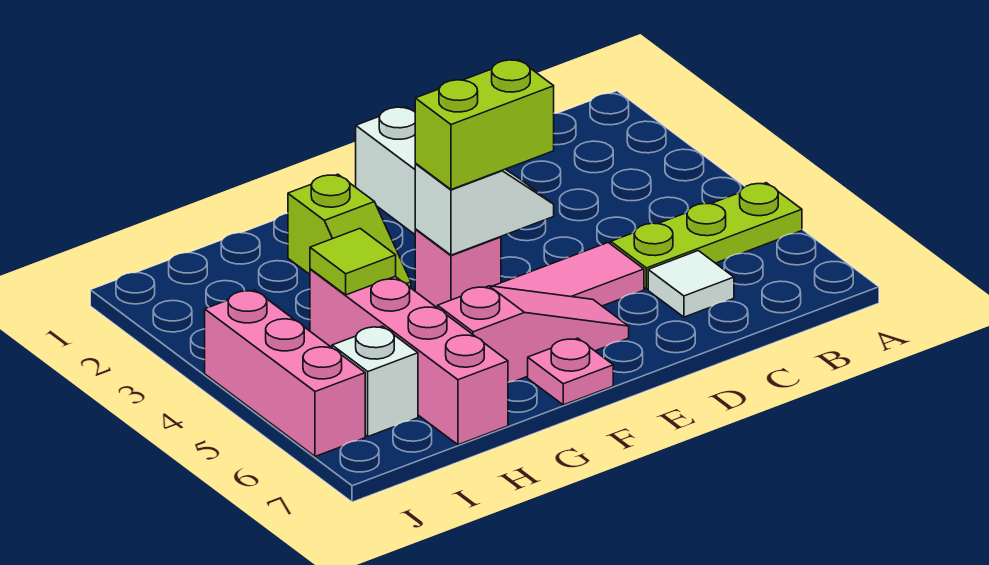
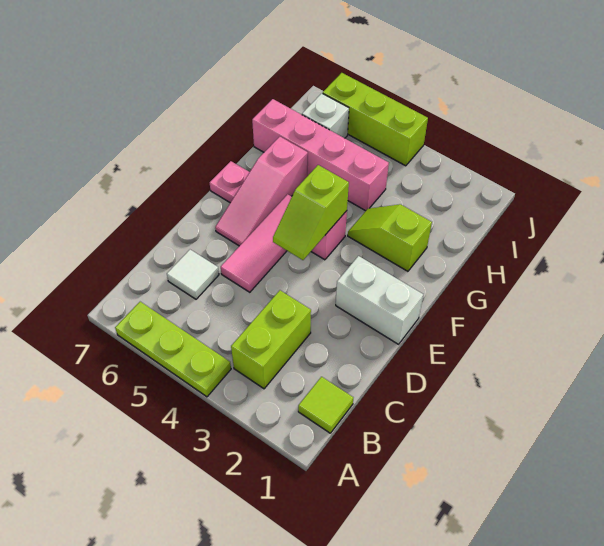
lime plate A5:C5 level 1 -> lime plate A4:A6 level 1
white slope E4:F4 level 2 top F -> lime slope E4:F4 level 2 top F
lime brick E4:F4 level 3 -> lime brick B3:C3 level 1
lime tile H4 level 2 -> lime tile B1 level 1
pink brick J4:J6 level 1 -> lime brick J4:J6 level 1

